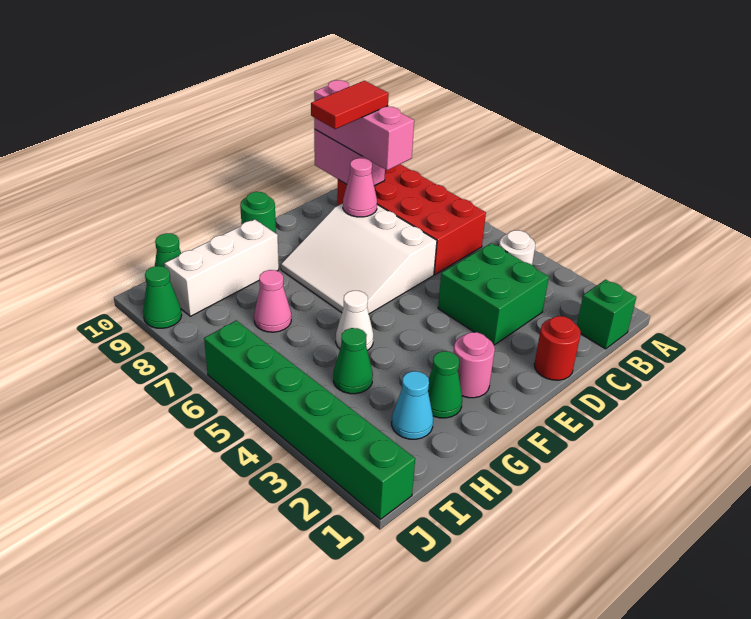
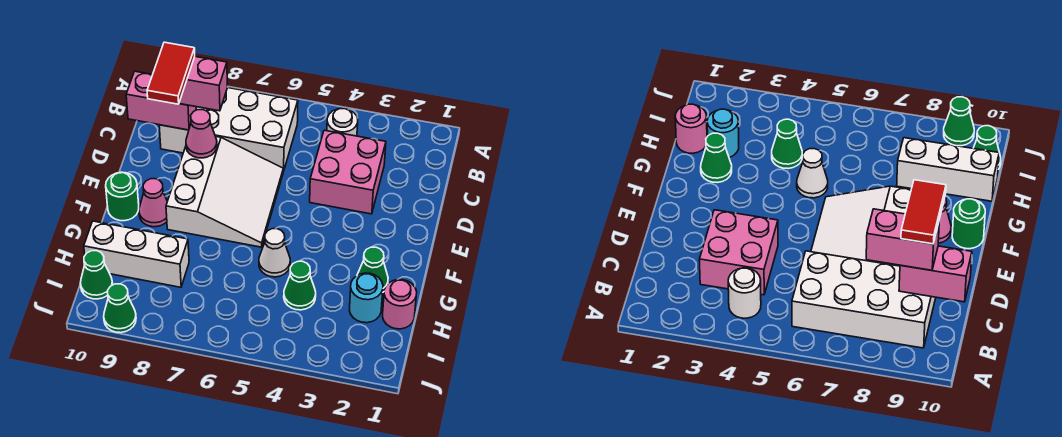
green brick B1 level 1 -> none
red brick B6:C9 level 1 -> white brick B6:C9 level 1
green brick C3:D4 level 1 -> pink brick C3:D4 level 1
pink brick C8:C10 level 3 -> pink brick C8:C9 level 3
red round brick D1 level 1 -> none
white slope D6:F8 level 1 top D -> white slope D6:F8 level 1 top 8
pink round brick F2 level 1 -> pink round brick H1 level 1
white brick G9:I9 level 1 -> white brick H8:H10 level 1
cyan cone H2 level 1 -> cyan round brick H2 level 1
pink cone H7 level 1 -> pink cone F9 level 1
green brick J1:J6 level 1 -> none

